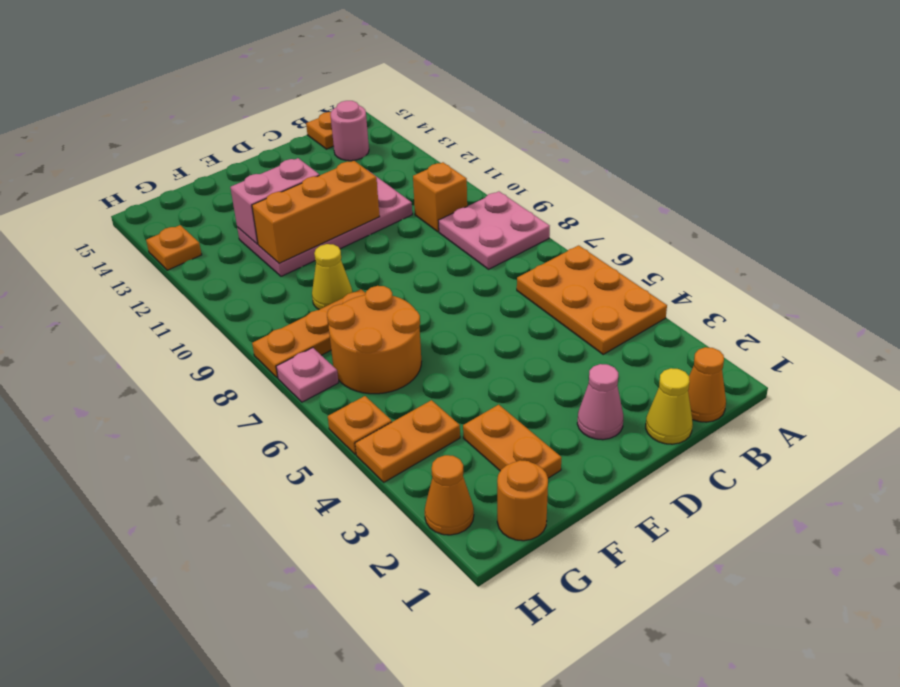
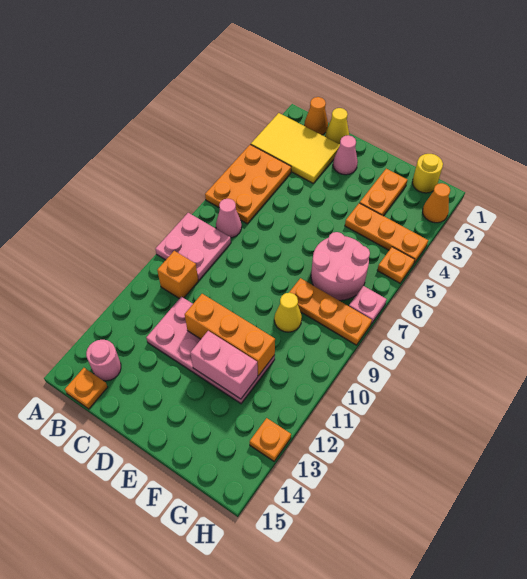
none -> yellow tile A2:C3 level 1
none -> pink cone B7 level 1
orange round brick F6:G7 level 1 -> pink round brick F6:G7 level 1
orange round brick G1 level 1 -> yellow round brick G1 level 1
orange plate G4:H4 level 1 -> orange plate F4:H4 level 1

